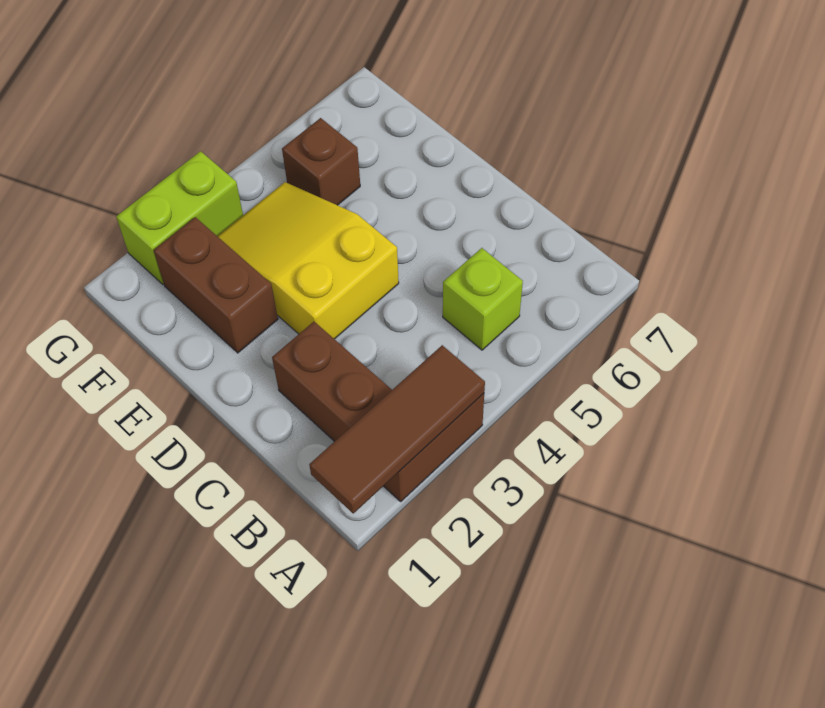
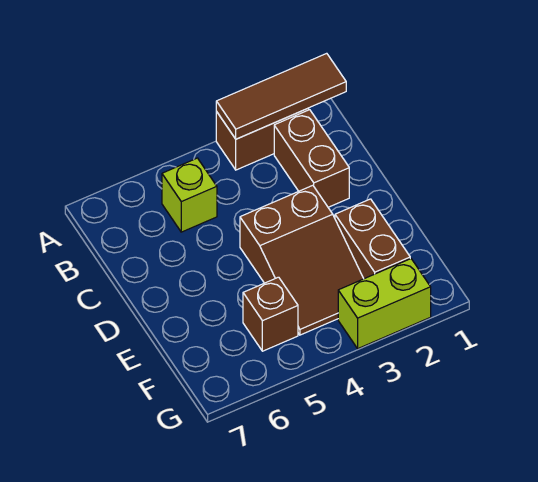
yellow slope D3:F4 level 1 top D -> brown slope D3:F4 level 1 top D

